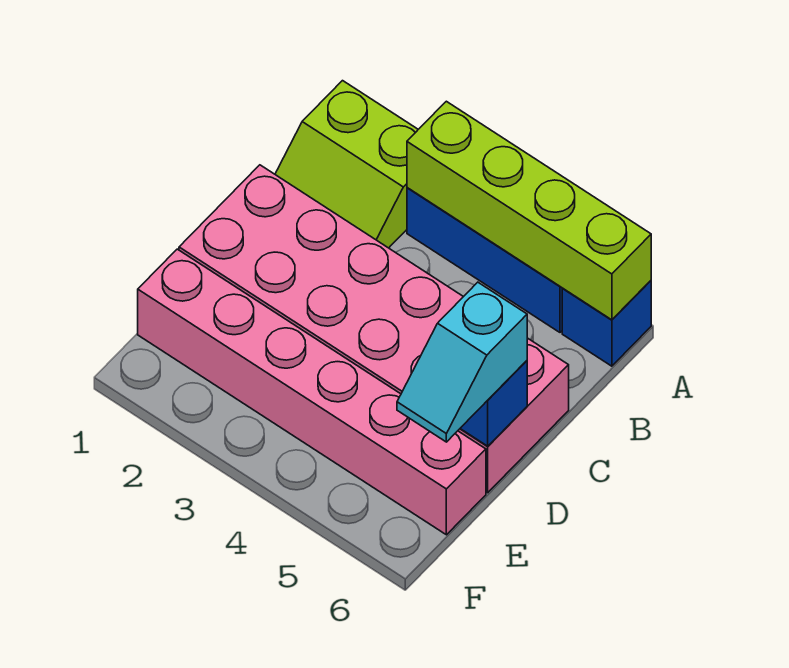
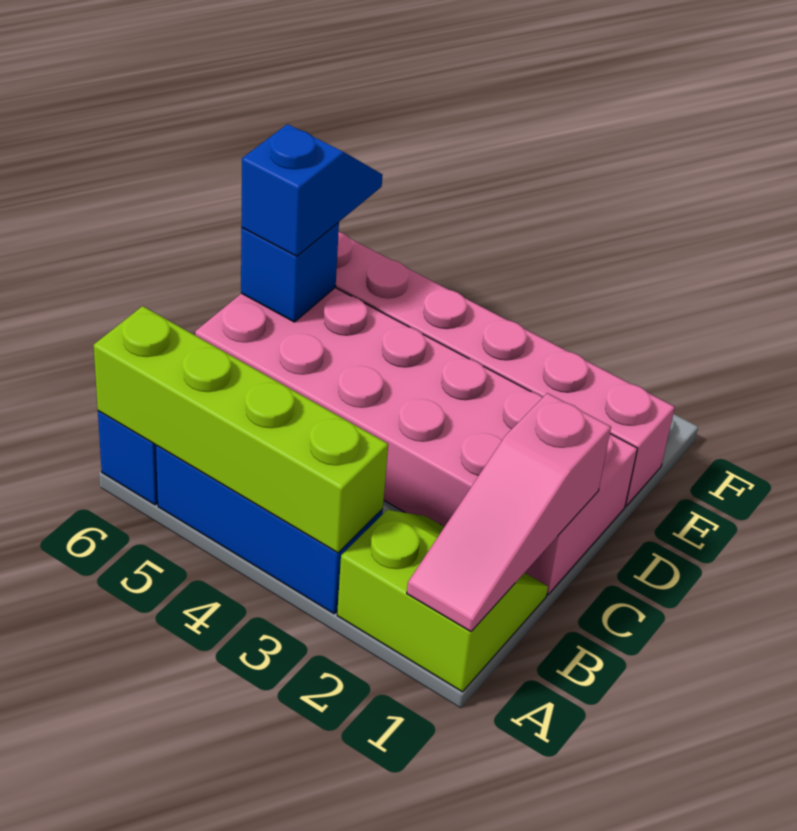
none -> pink slope A1:C1 level 2 top C
cyan slope D6:E6 level 3 top D -> blue slope D6:E6 level 3 top D

